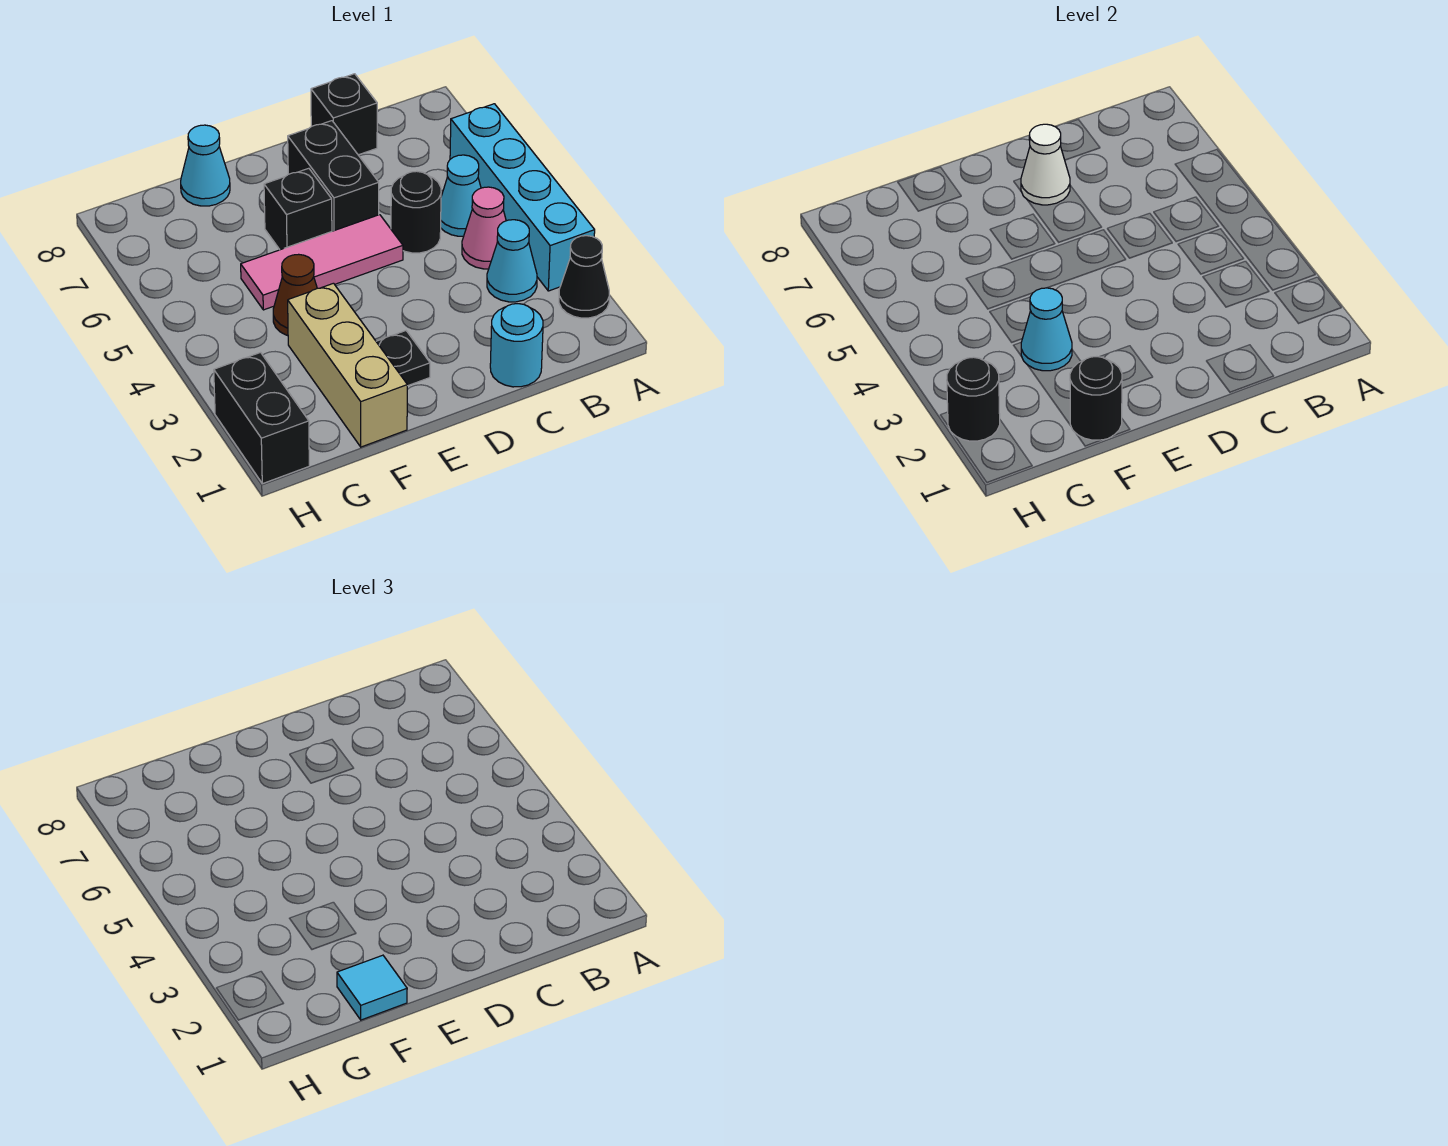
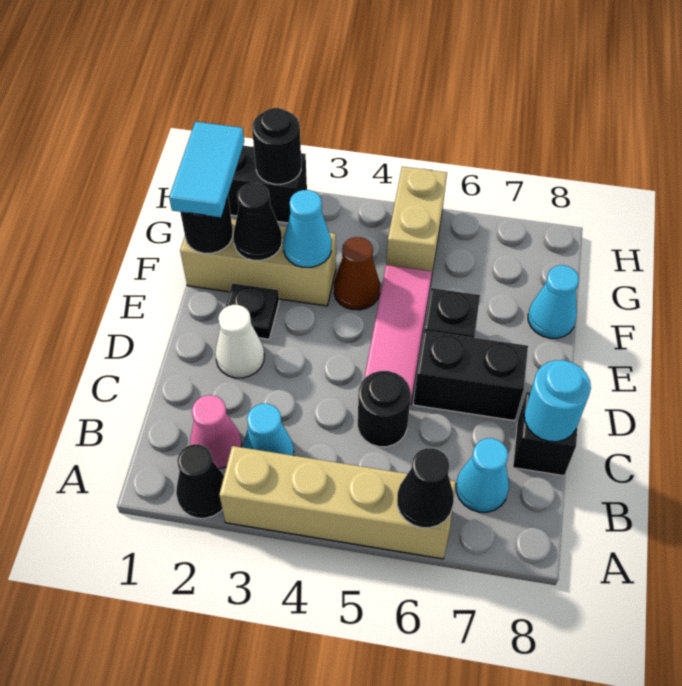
cyan brick A3:A6 level 1 -> tan brick A3:A6 level 1
none -> black cone A6 level 2
pink cone B4 level 1 -> pink cone B2 level 1
cyan cone B5 level 1 -> cyan cone B7 level 1
cyan round brick C1 level 1 -> cyan round brick C8 level 2
white cone D7 level 2 -> white cone D2 level 1
cyan tile F1 level 3 -> cyan tile F1:G1 level 3
none -> black cone F2 level 2
none -> tan brick G5:H5 level 1

